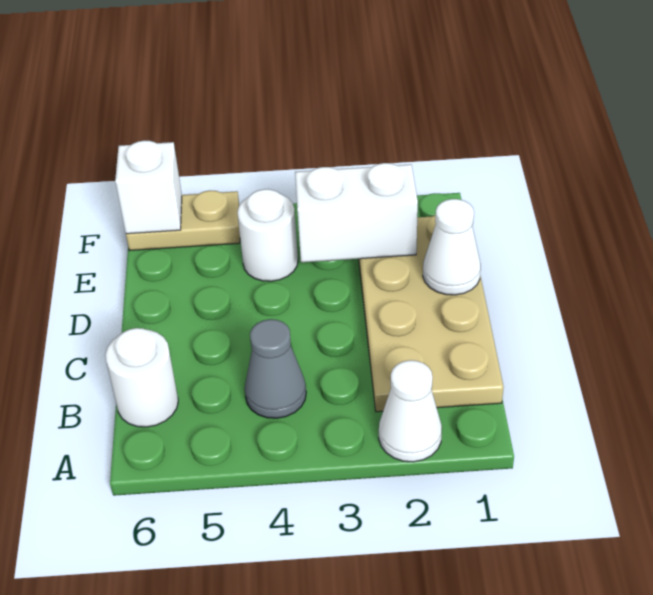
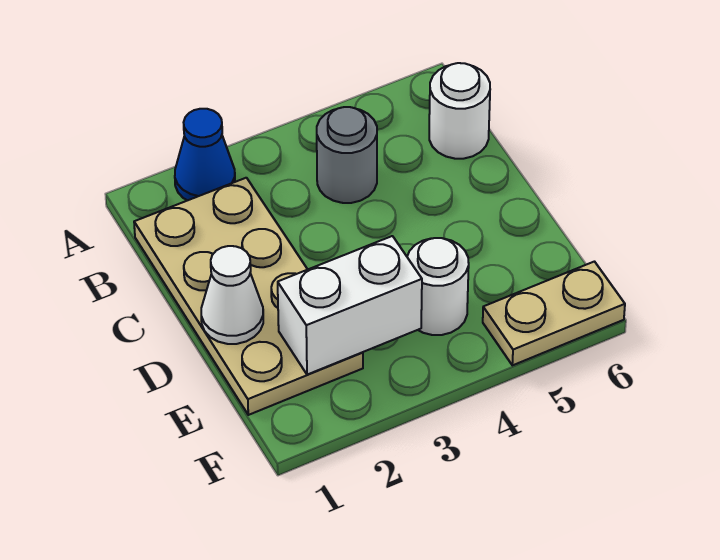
white cone A2 level 1 -> blue cone A2 level 1
grey cone B4 level 1 -> grey round brick B4 level 1
white brick F6 level 2 -> none

